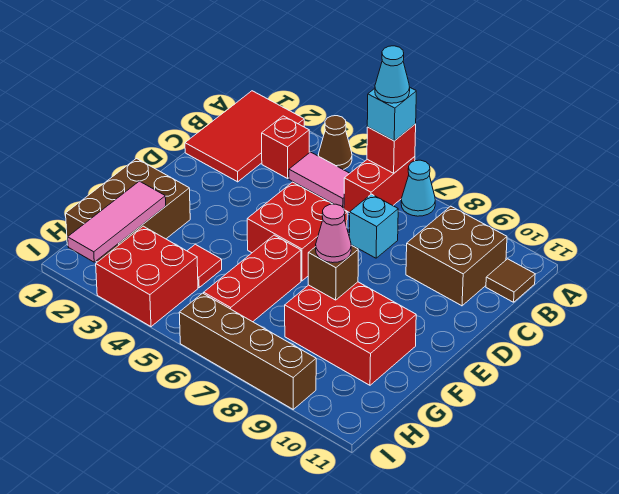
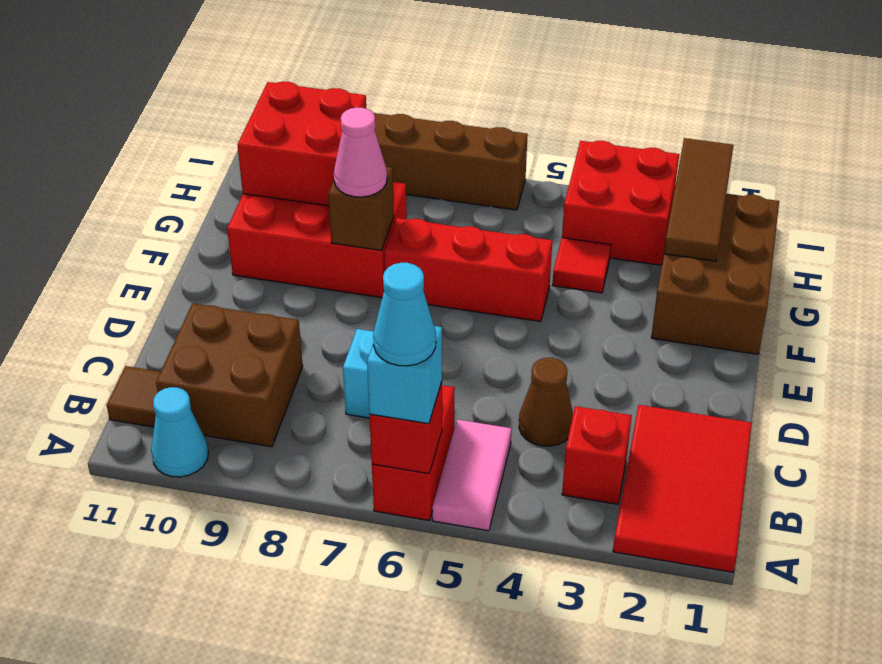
brown cone A4 level 1 -> brown cone C4 level 1
cyan cone A7 level 1 -> cyan cone A10 level 1
pink tile B4:B5 level 1 -> pink tile A5:B5 level 1
red brick D5:E6 level 1 -> red brick G9:H10 level 2
red brick F6:H6 level 1 -> red brick F5:F7 level 1
pink tile G2:I2 level 2 -> brown tile G2:I2 level 2

